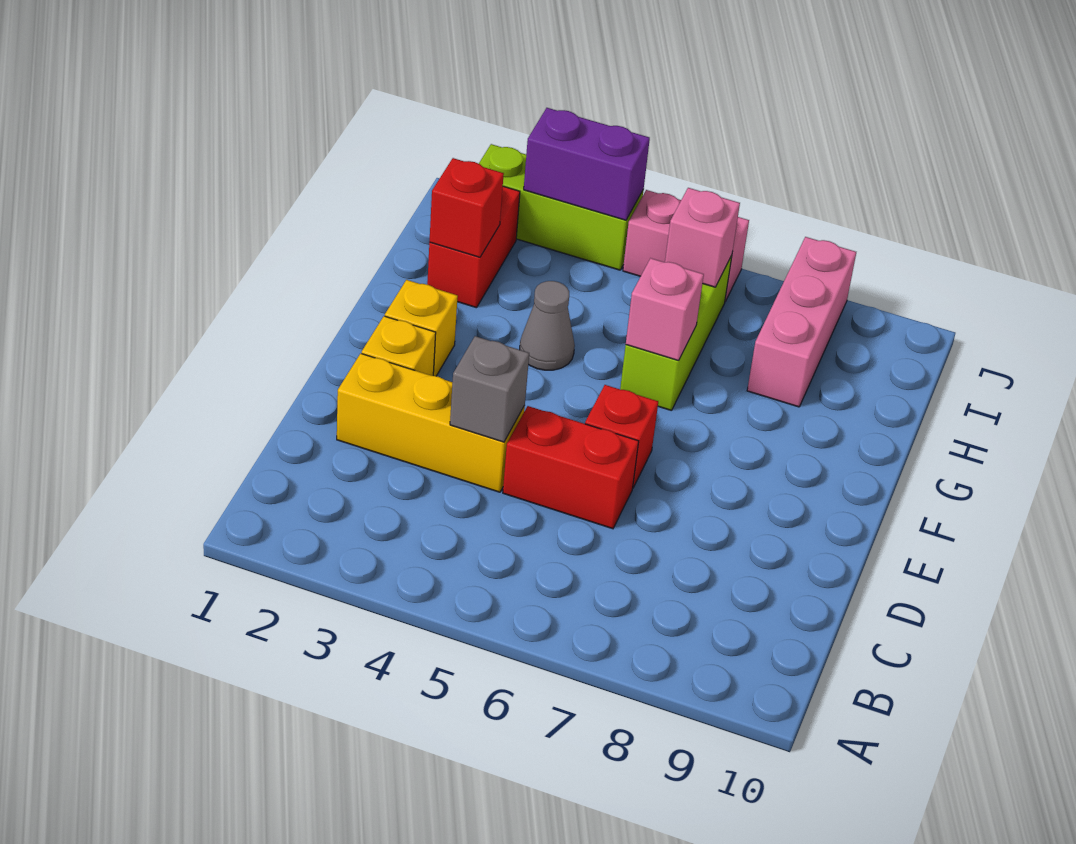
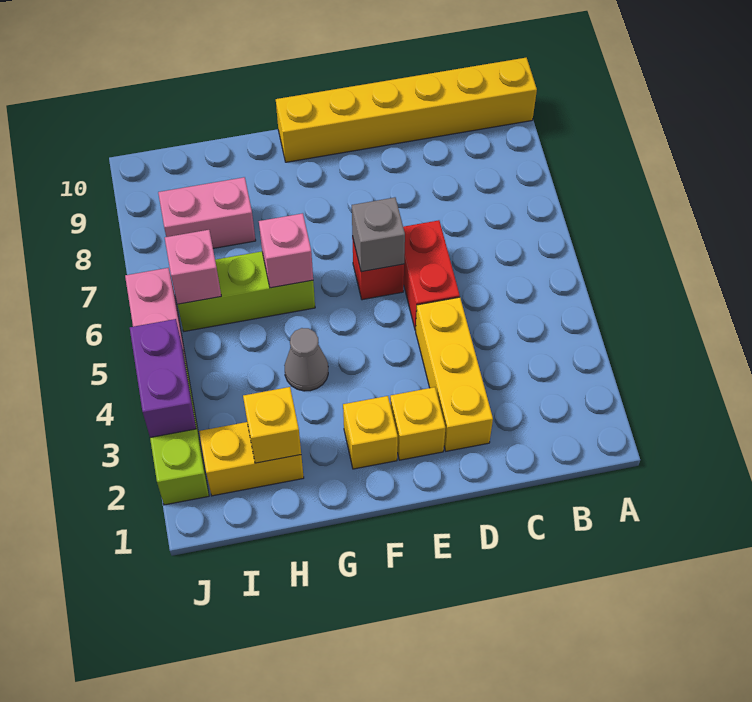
none -> yellow brick A10:F10 level 1
grey brick D4 level 2 -> grey brick E6 level 2
red brick H2:I2 level 1 -> yellow brick H2:I2 level 1
red brick H2 level 2 -> yellow brick H2 level 2
pink brick H8:J8 level 1 -> pink brick H8:I8 level 1

